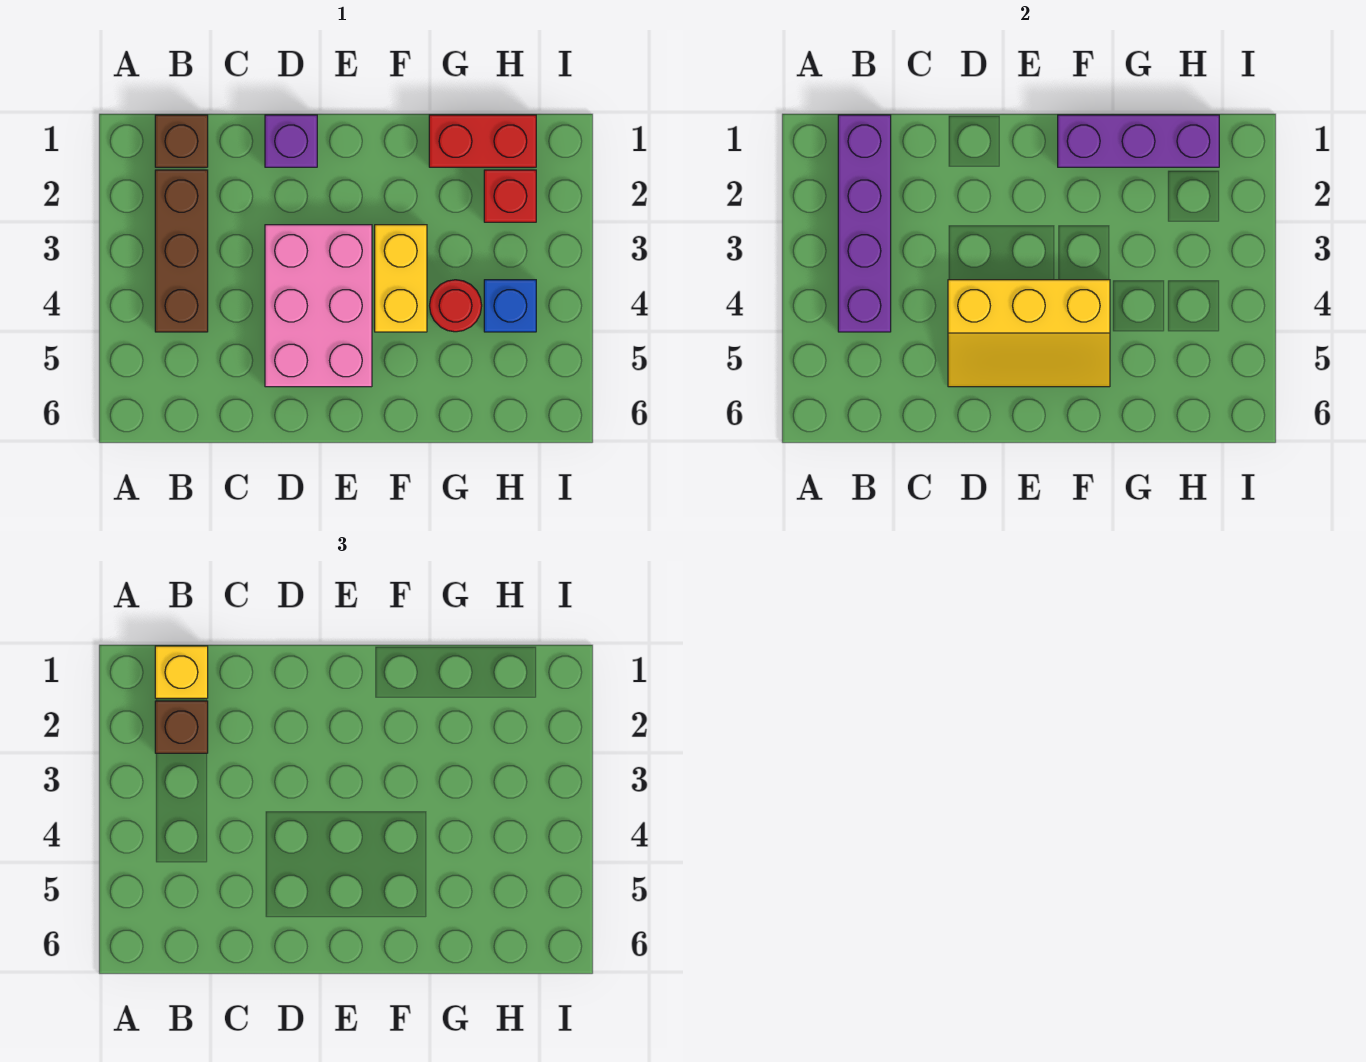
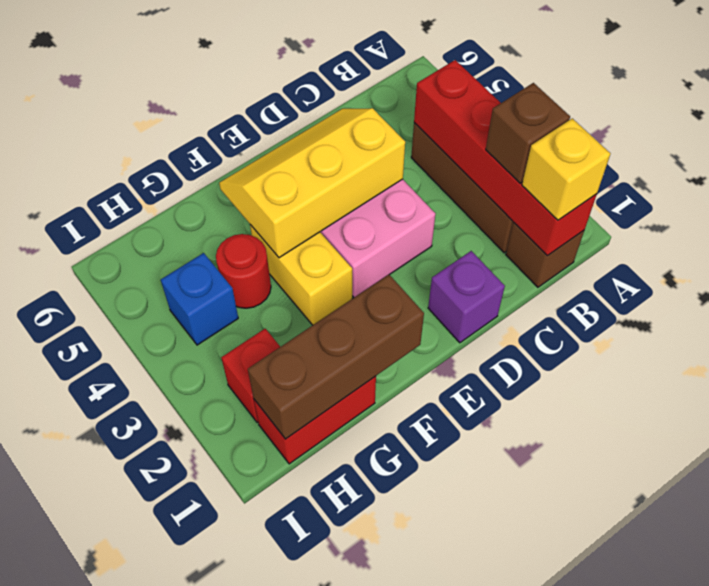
purple brick B1:B4 level 2 -> red brick B1:B4 level 2
purple brick F1:H1 level 2 -> brown brick F1:H1 level 2

